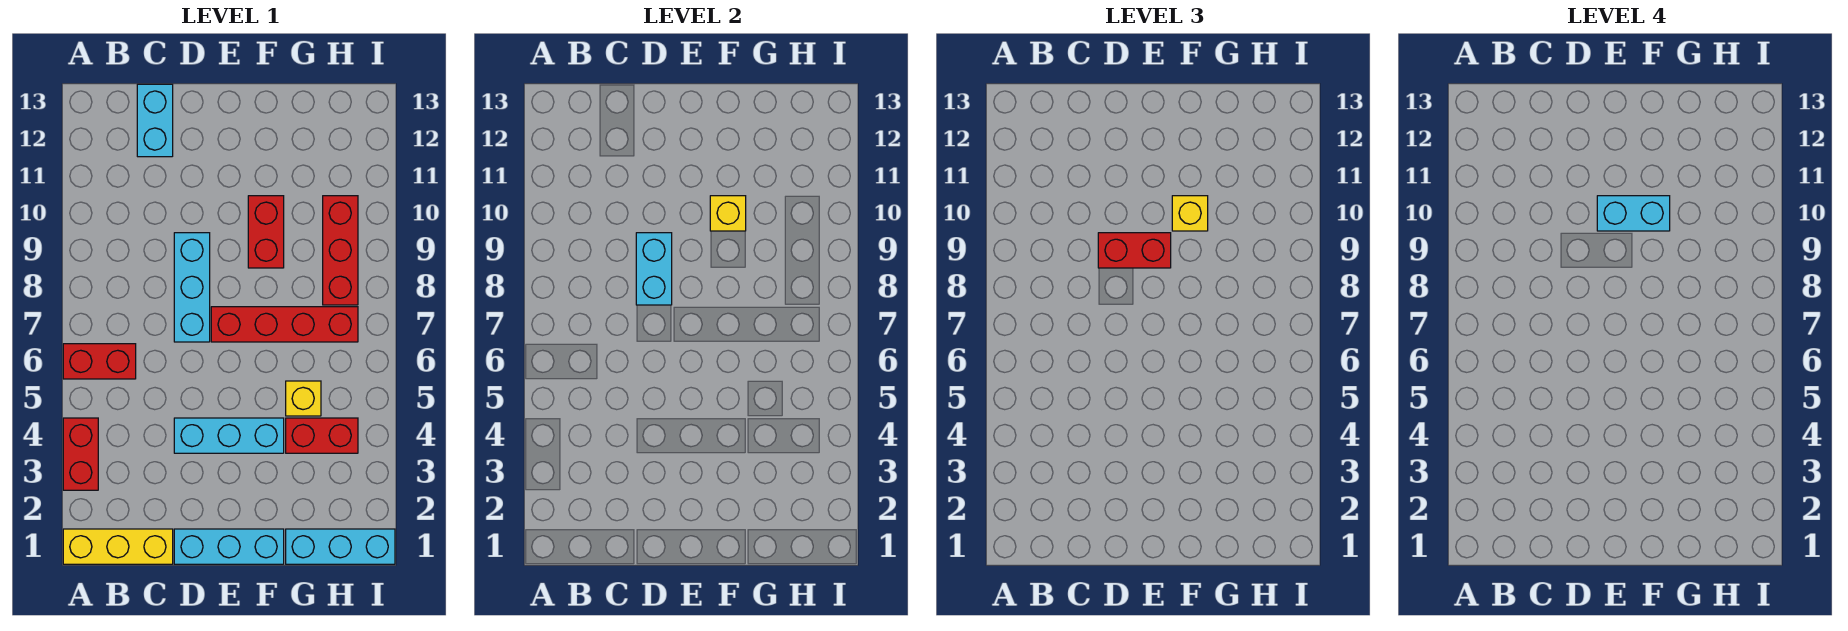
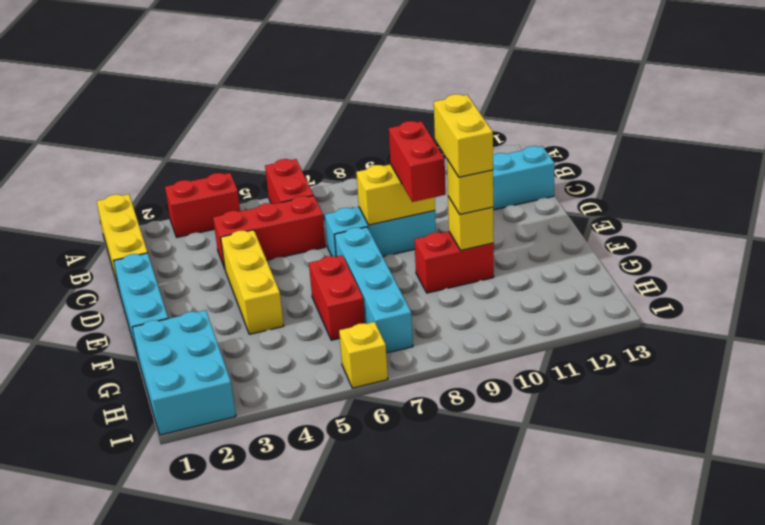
cyan brick D4:F4 level 1 -> yellow brick D4:F4 level 1
cyan brick D8:D9 level 2 -> yellow brick D8:D9 level 2
red brick E7:H7 level 1 -> cyan brick E7:H7 level 1
cyan brick E10:F10 level 4 -> yellow brick E10:F10 level 4
cyan brick G1:I1 level 1 -> cyan brick G1:I2 level 1
red brick G4:H4 level 1 -> red brick F6:G6 level 1
yellow brick G5 level 1 -> yellow brick I6 level 1
red brick H8:H10 level 1 -> red brick C4:C6 level 1

